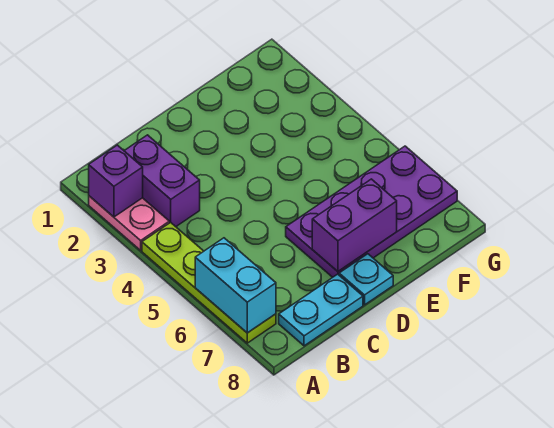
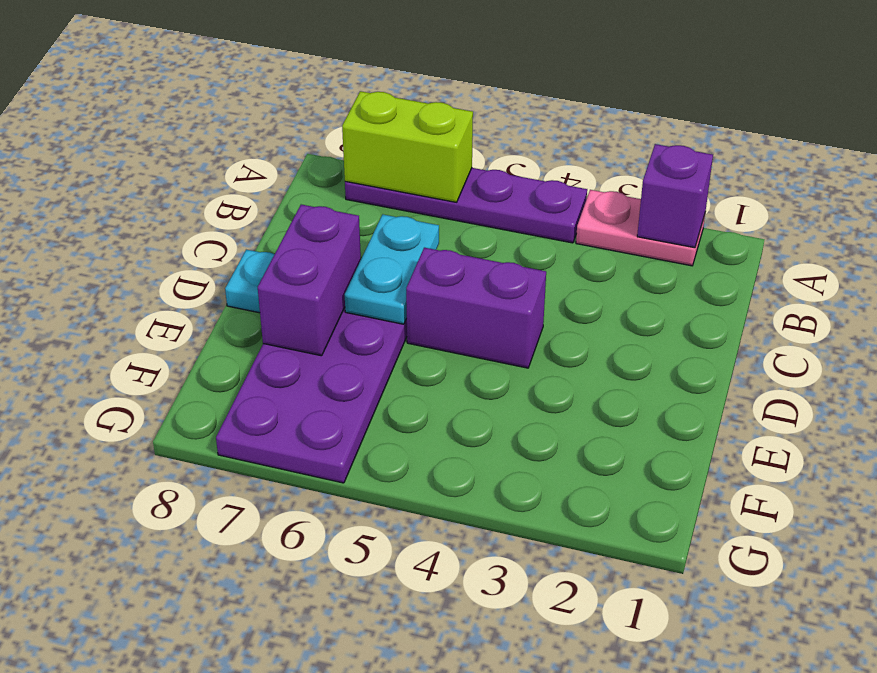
lime plate A4:A7 level 1 -> purple plate A4:A7 level 1
cyan brick A6:A7 level 2 -> lime brick A6:A7 level 2
purple brick B2:B3 level 1 -> purple brick D4:D5 level 1
cyan plate B8:C8 level 1 -> cyan plate C6:D6 level 2

